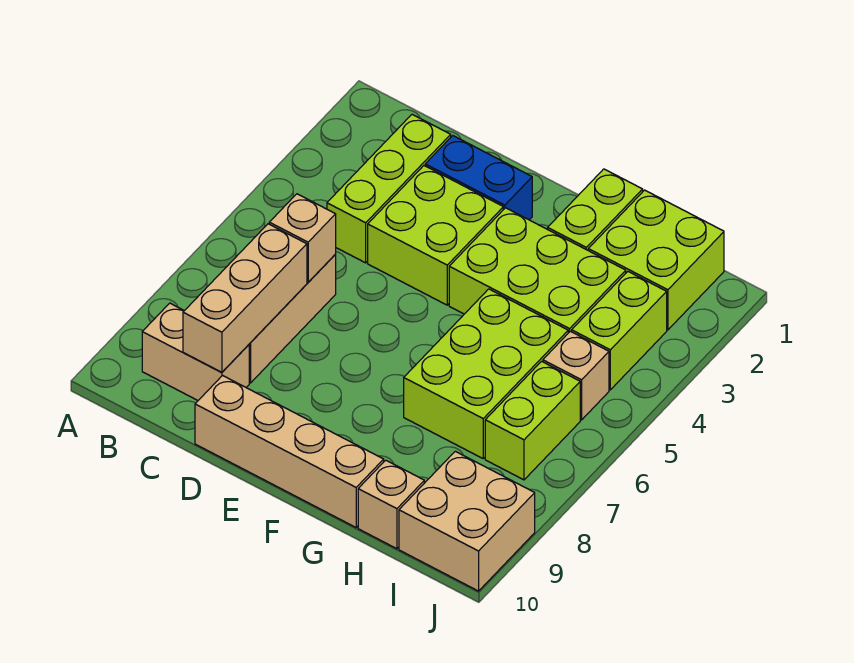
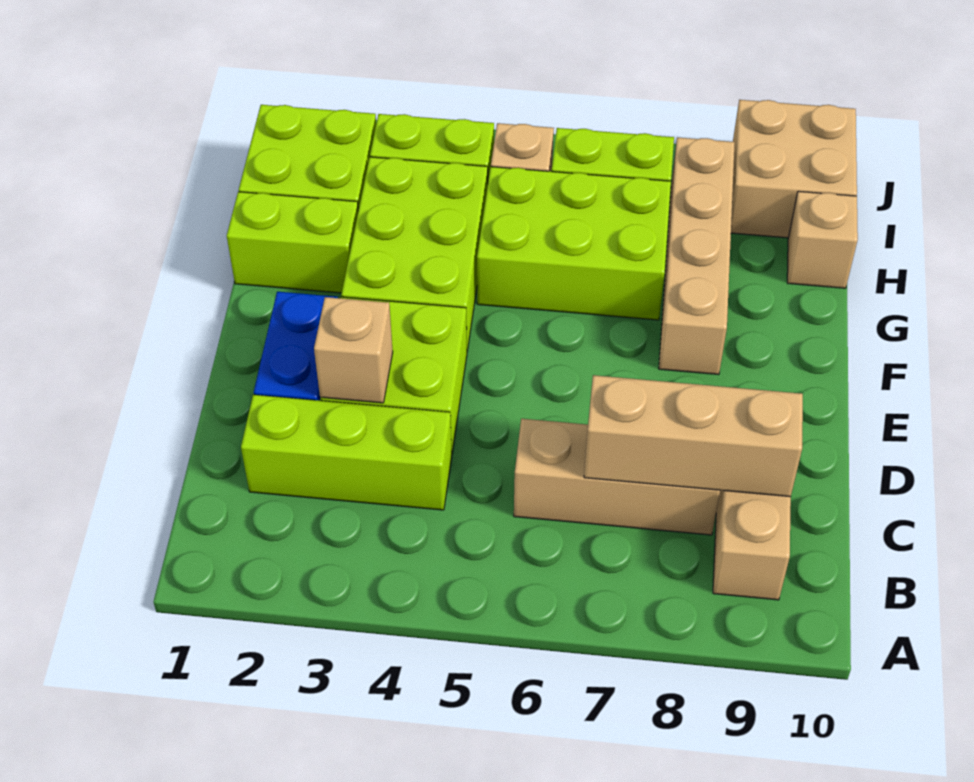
tan brick C6 level 2 -> tan brick D3 level 2
tan brick D10:G10 level 1 -> tan brick F8:I8 level 1

